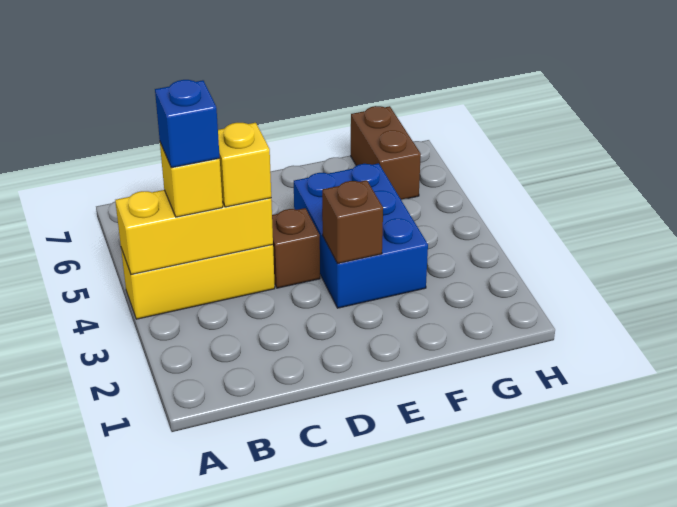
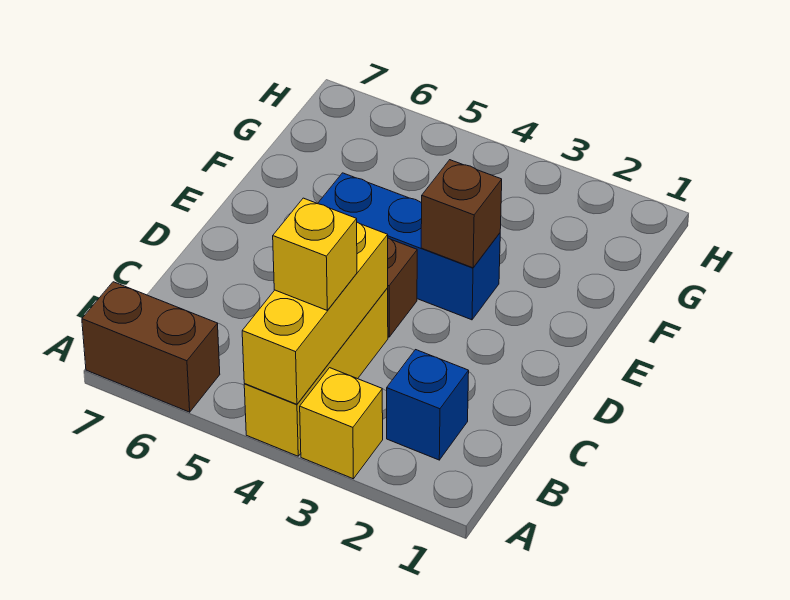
blue brick B4 level 4 -> blue brick B2 level 1
yellow brick C4 level 3 -> yellow brick A3 level 1
blue brick E3:F5 level 1 -> blue brick E3:E5 level 1
brown brick G6:G7 level 1 -> brown brick A6:A7 level 1

